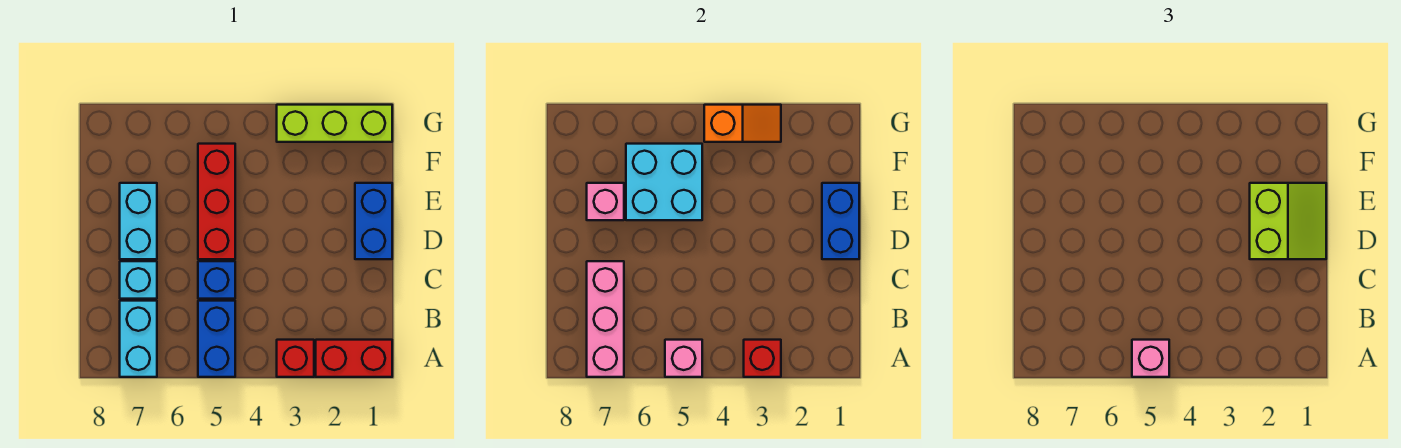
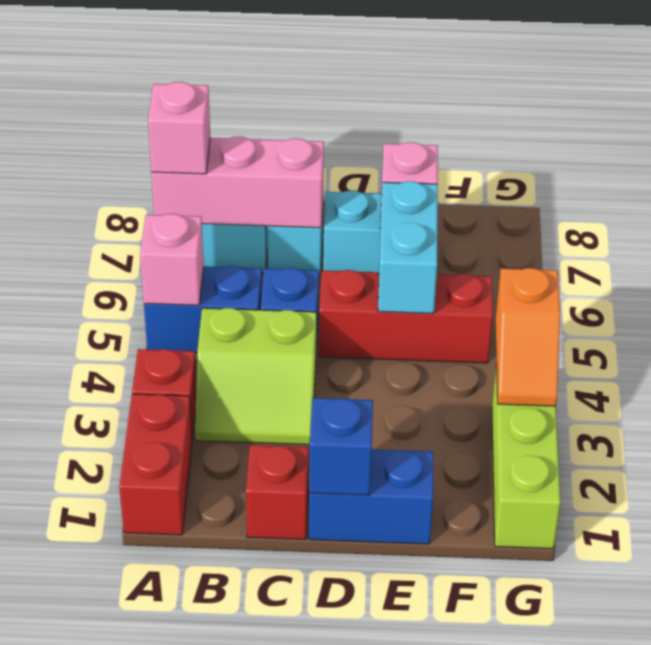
red brick A3 level 2 -> red brick C1 level 1
pink brick A5 level 3 -> pink brick A7 level 3
blue brick D1:E1 level 2 -> blue brick D1 level 2
lime slope D1:E2 level 3 top 2 -> lime slope B3:C4 level 1 top 4
cyan brick E5:F6 level 2 -> cyan brick E5:E6 level 2

